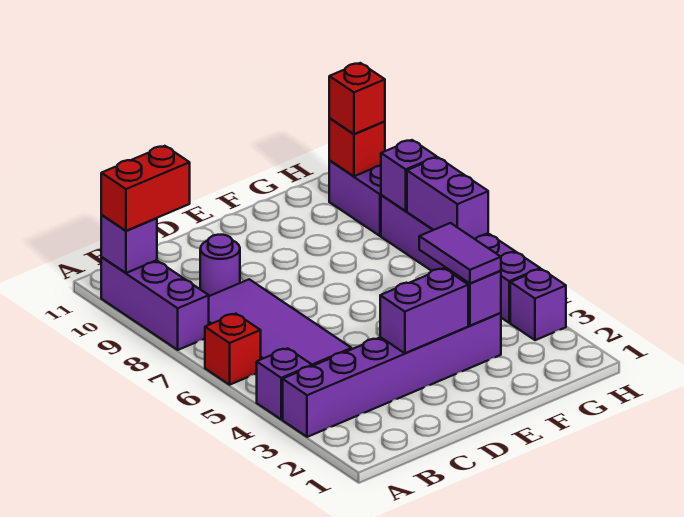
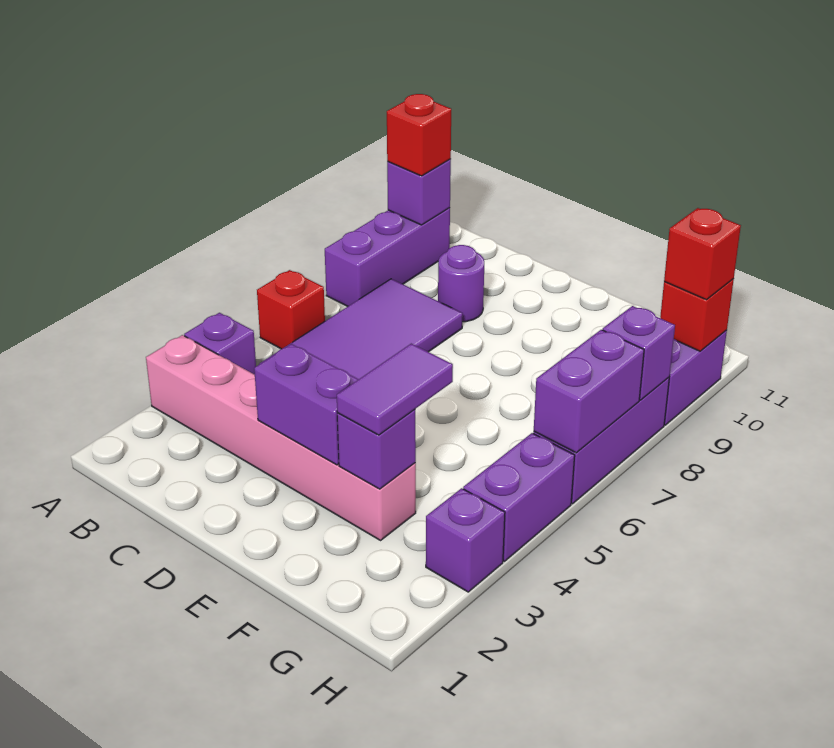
purple brick A3:F3 level 1 -> pink brick A3:F3 level 1
red brick A10:B10 level 3 -> red brick A10 level 3

